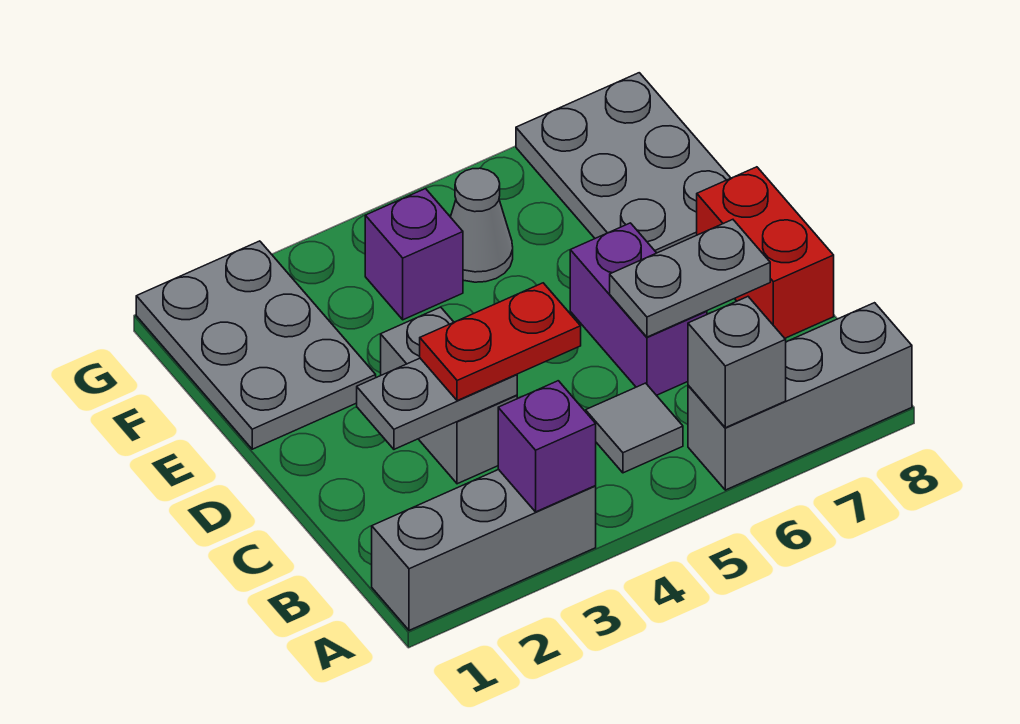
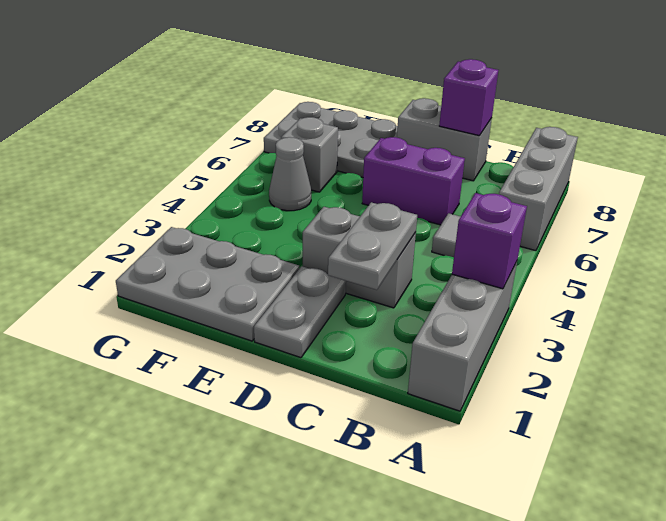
grey brick A6 level 2 -> grey brick F6 level 1
red plate C3:C4 level 3 -> none
grey plate C6:C7 level 2 -> grey plate D1:D2 level 1
red brick C8:D8 level 1 -> grey brick C8:D8 level 1
purple brick F4 level 1 -> purple brick C8 level 2

